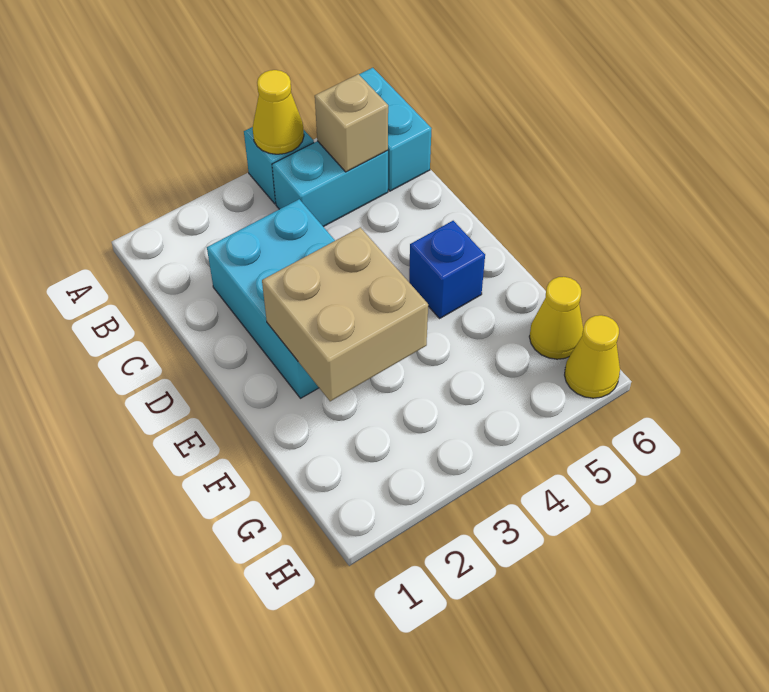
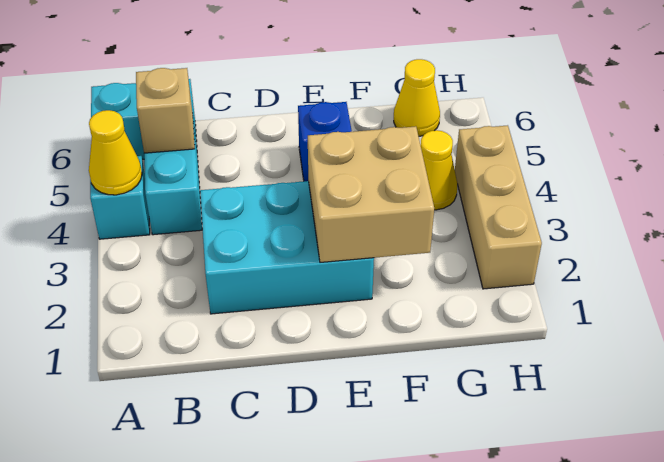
none -> tan brick H2:H4 level 1
yellow cone H6 level 1 -> yellow cone G4 level 1

